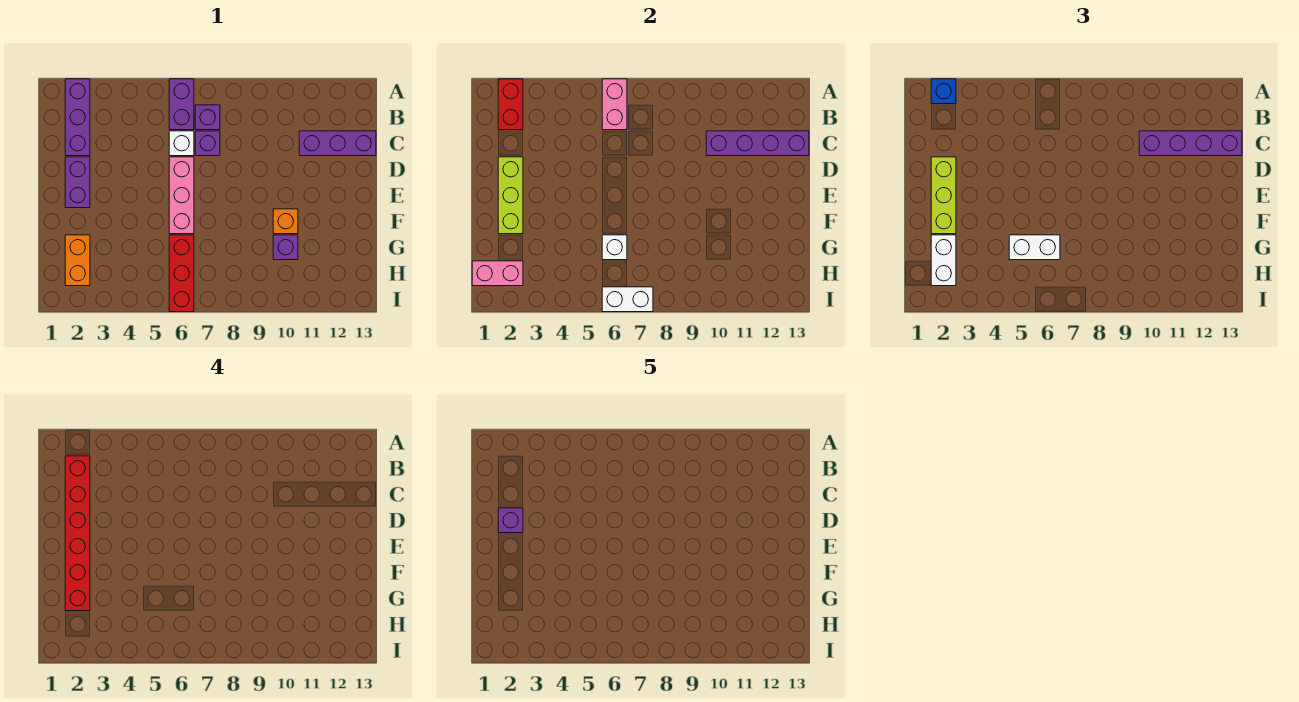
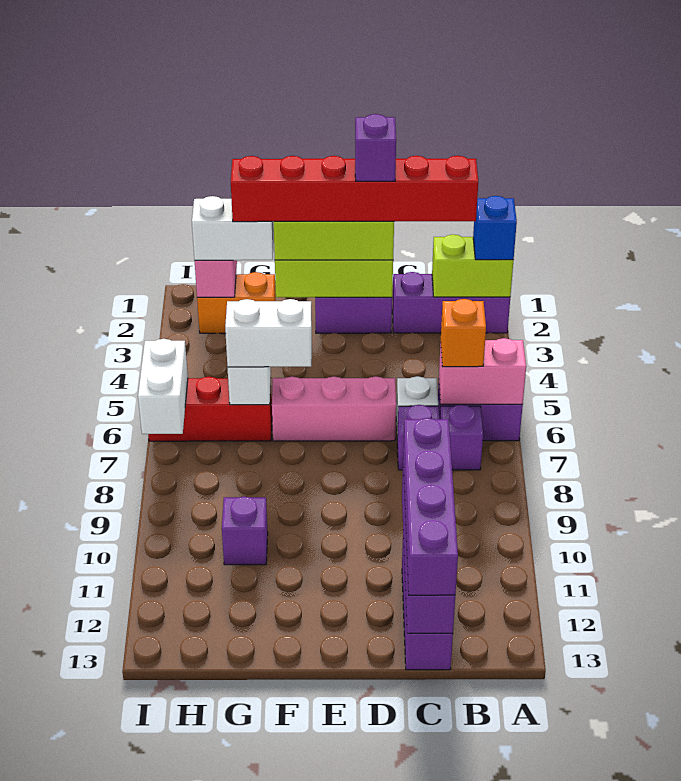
red brick A2:B2 level 2 -> lime brick A2:B2 level 2
orange brick F10 level 1 -> orange brick B6 level 3
white brick G5:G6 level 3 -> white brick F6:G6 level 3

